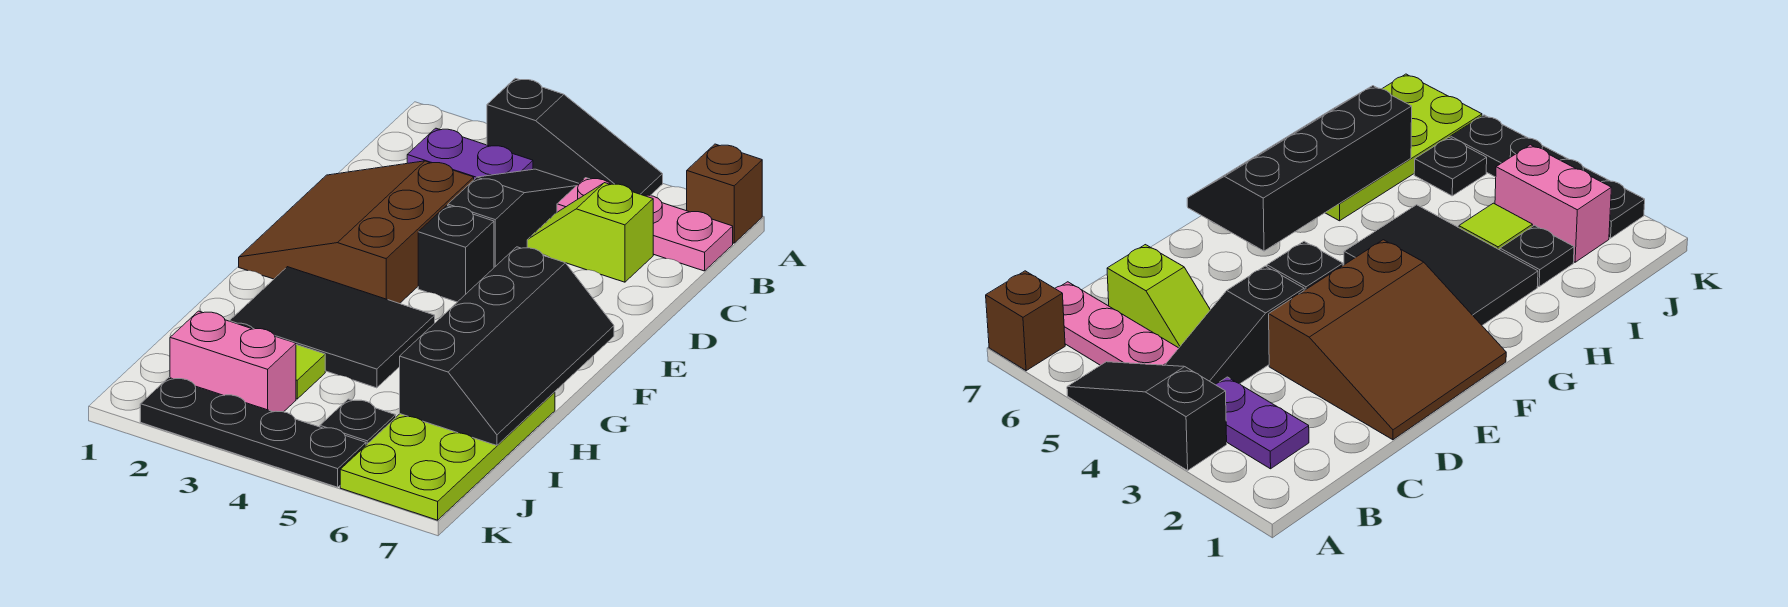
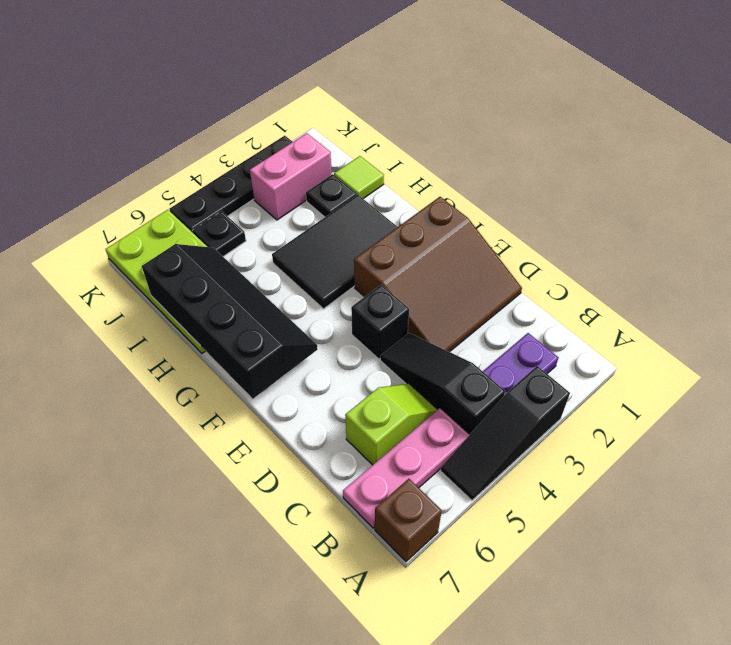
black slope B4:D4 level 1 top D -> black slope B4:D4 level 1 top B
brown slope D1:F3 level 1 top 3 -> brown slope D1:F3 level 1 top F
black slope F6:I7 level 2 top 6 -> black slope F6:I7 level 2 top 7
lime tile I3 level 1 -> lime tile I1 level 1

